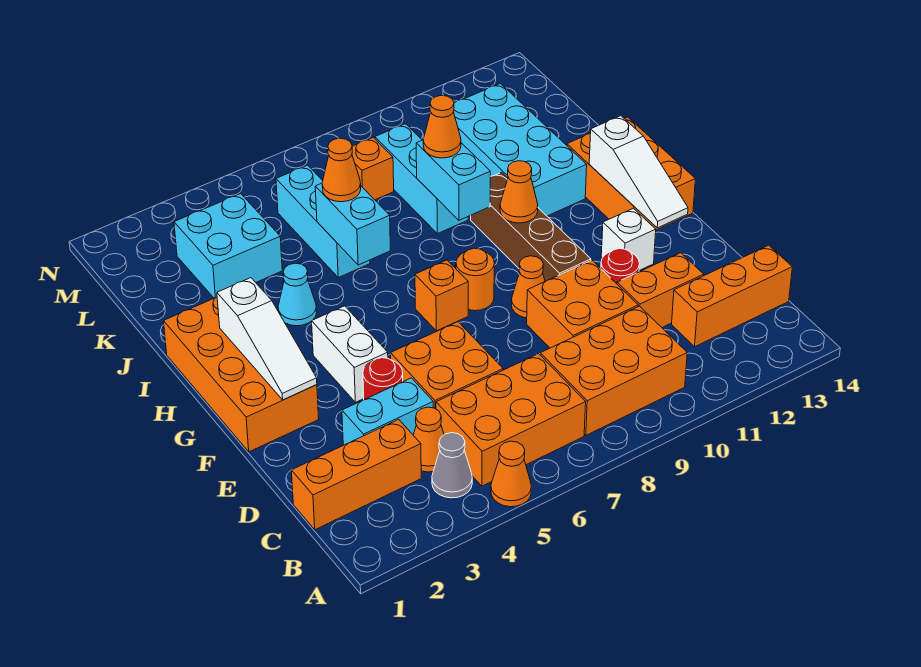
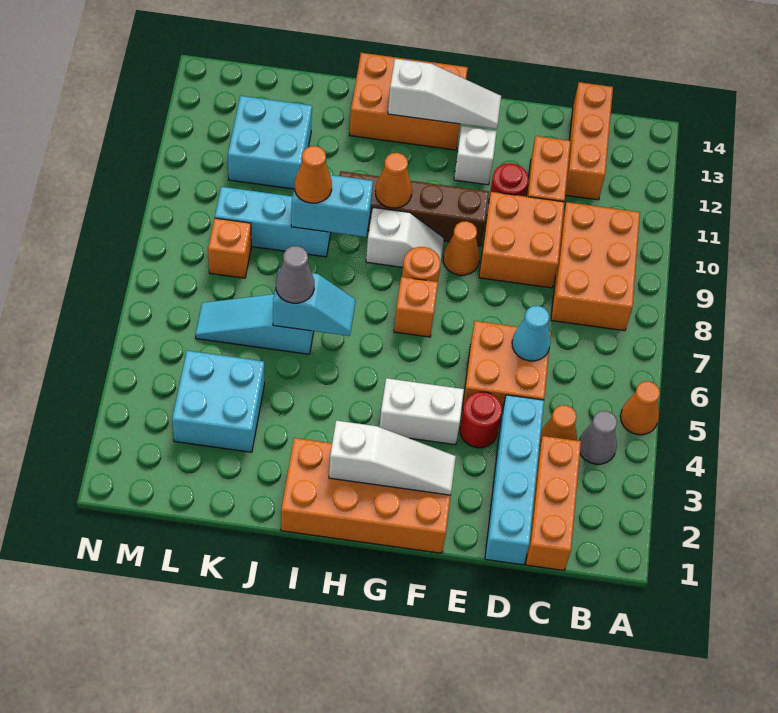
orange brick B5:C7 level 1 -> none
cyan brick D3:D4 level 1 -> cyan brick D1:D4 level 1
none -> white slope G9:H9 level 1 top H
cyan cone I4 level 1 -> cyan cone D6 level 2
cyan brick I6:J6 level 2 -> cyan slope I6:J6 level 2 top J
cyan brick I11:L12 level 1 -> cyan brick K11:L12 level 1
cyan brick J6:L6 level 1 -> cyan slope J6:L6 level 1 top J
orange cone J6 level 3 -> grey cone J6 level 3

